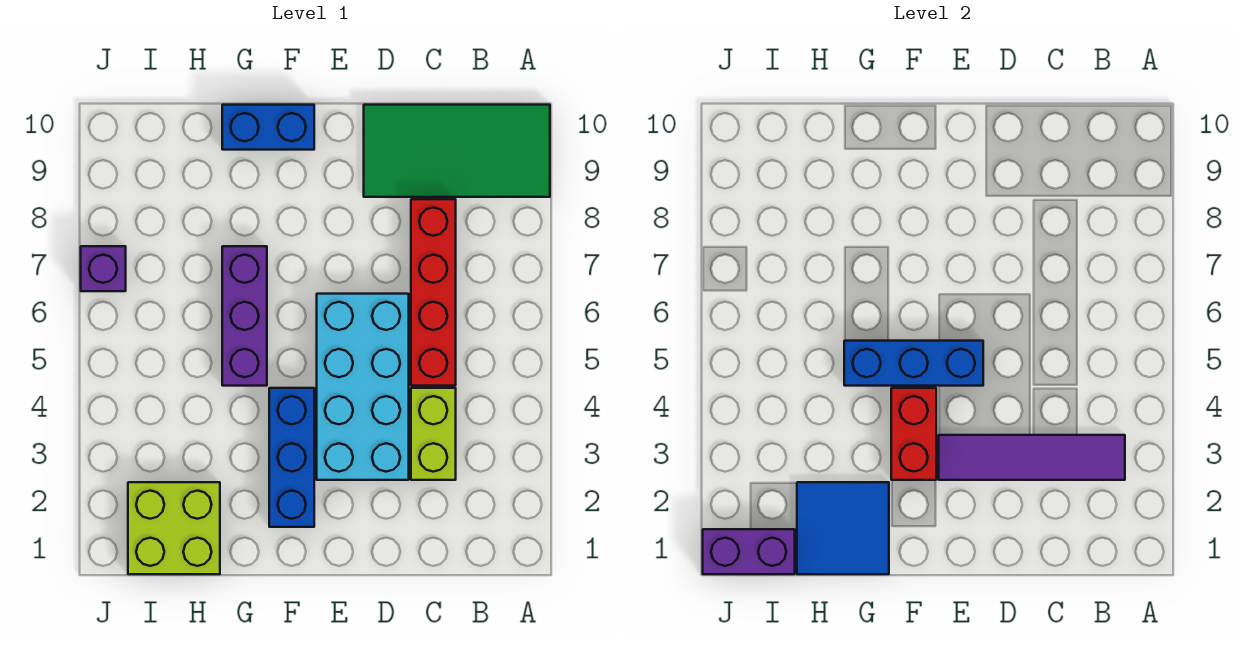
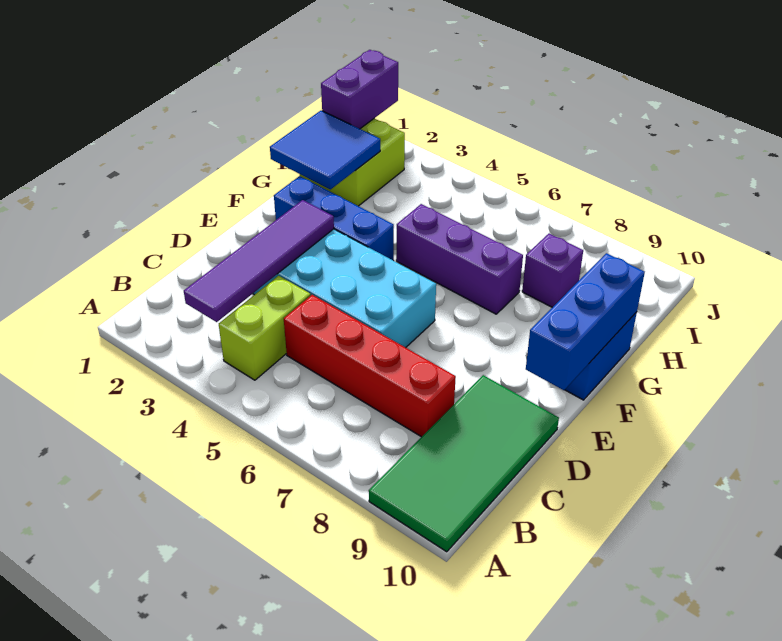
lime brick C3:C4 level 1 -> lime brick B4:C4 level 1
blue brick E5:G5 level 2 -> blue brick E10:G10 level 2
red brick F3:F4 level 2 -> none
purple brick J7 level 1 -> purple brick H8 level 1

